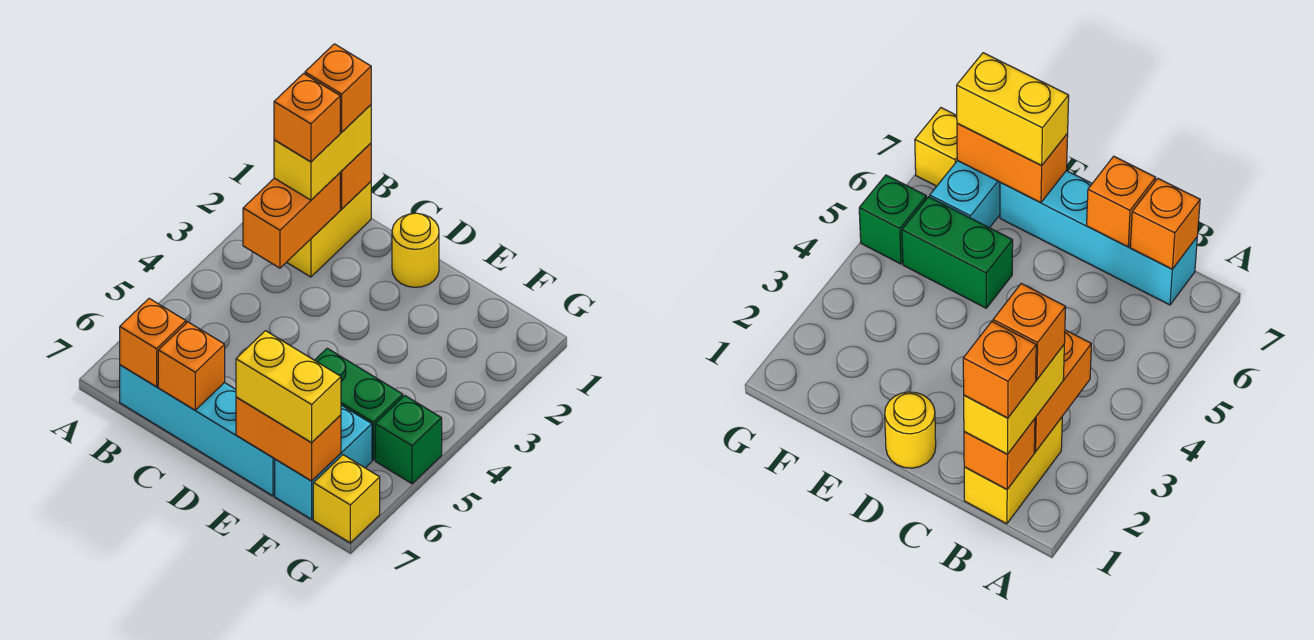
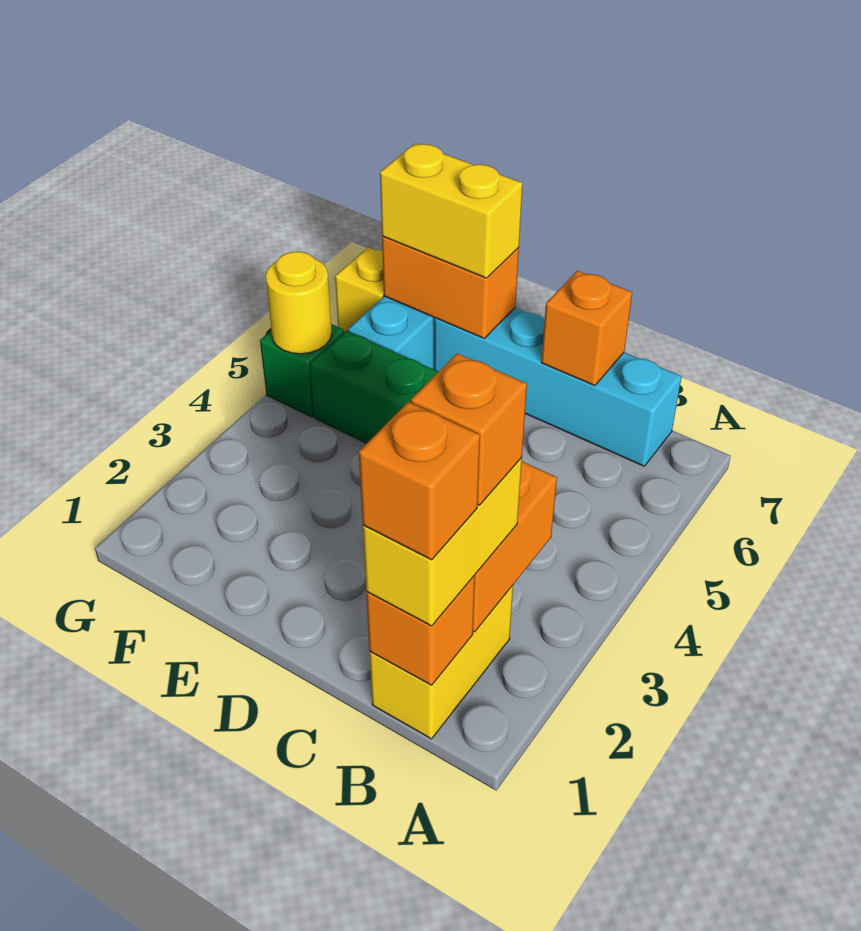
orange brick B7 level 2 -> none
yellow round brick D1 level 1 -> yellow round brick G5 level 2

